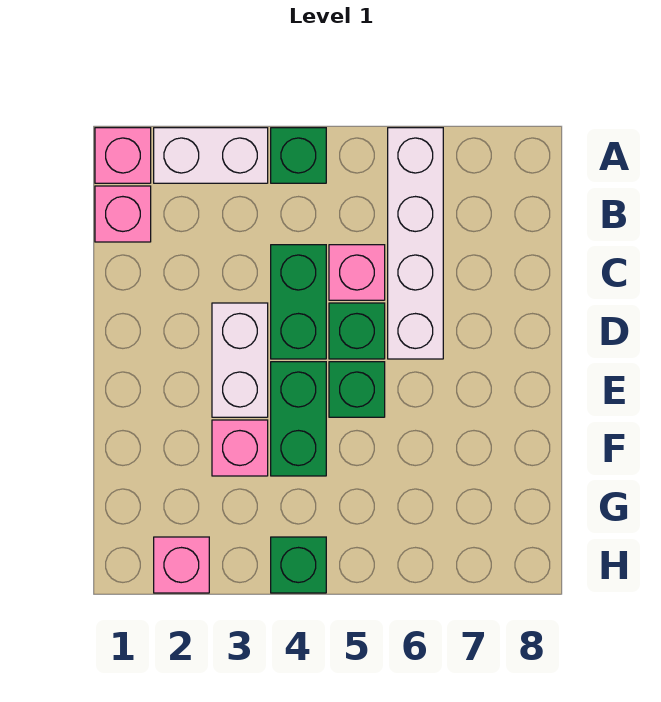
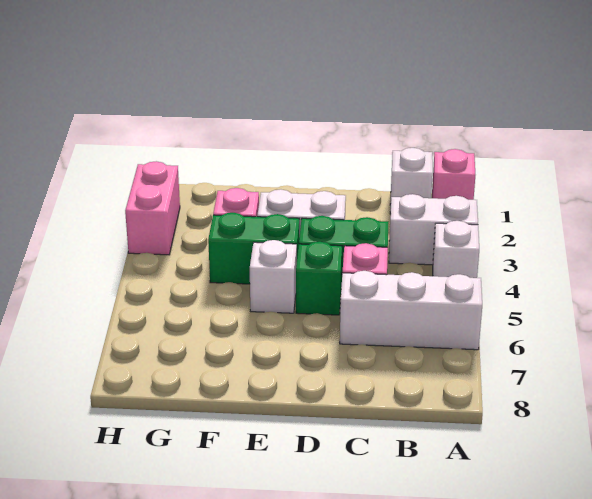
white brick A2:A3 level 1 -> white brick A3:B3 level 1
green brick A4 level 1 -> white brick A4 level 1
white brick A6:D6 level 1 -> white brick A6:C6 level 1
pink brick B1 level 1 -> white brick B1 level 1
green brick E5 level 1 -> white brick E5 level 1
pink brick H2 level 1 -> pink brick H2:H3 level 1
green brick H4 level 1 -> none

